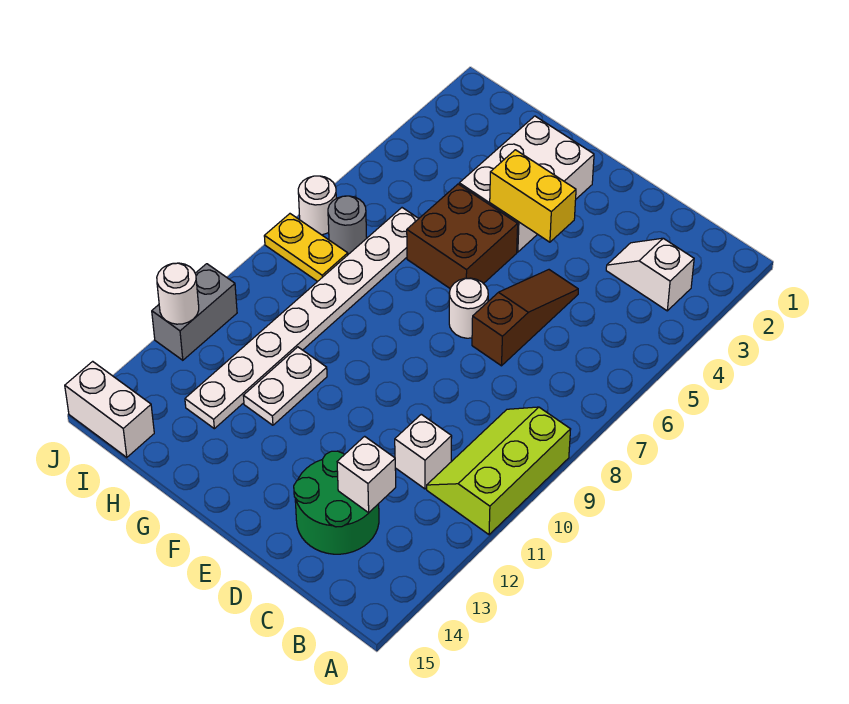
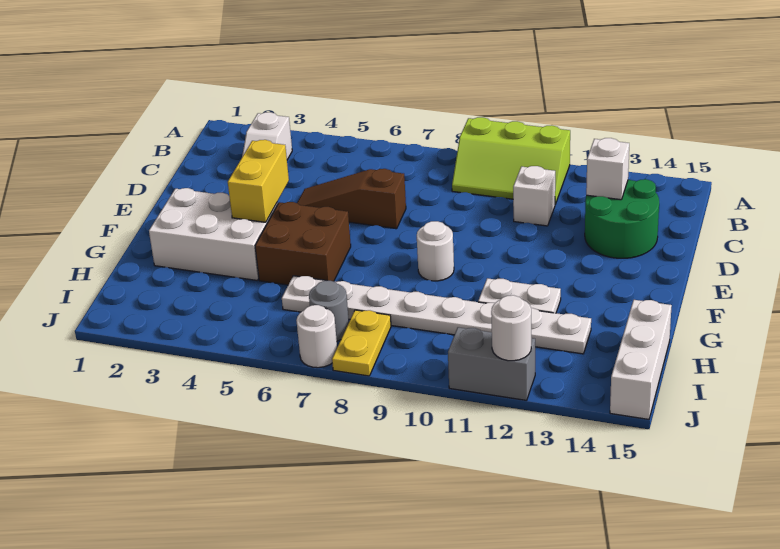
white round brick E7 level 1 -> white round brick F9 level 1
white brick I15:J15 level 1 -> white brick H15:J15 level 1

